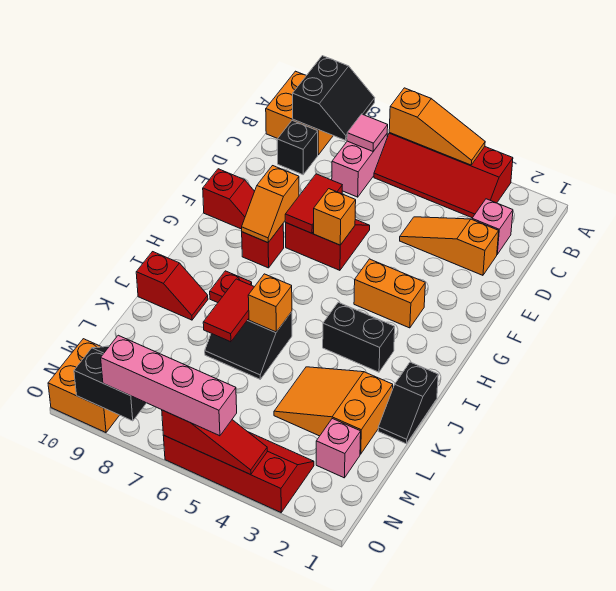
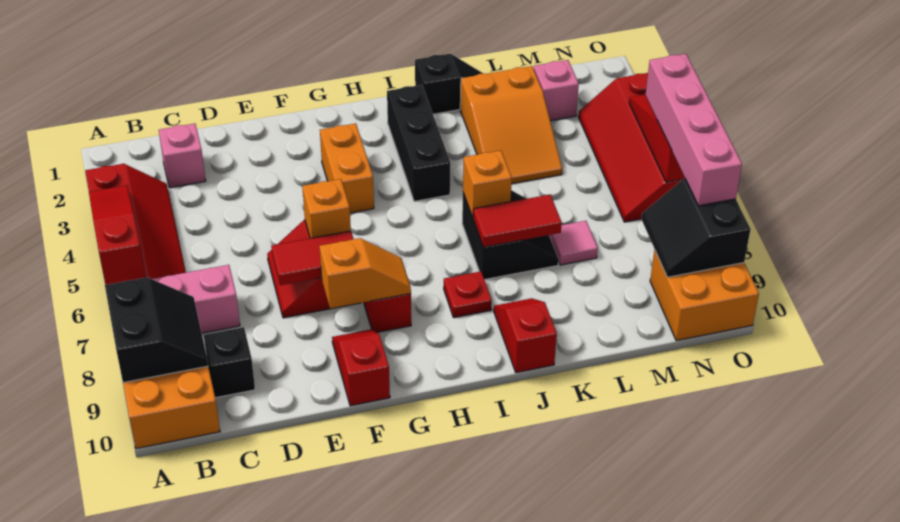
orange slope A4:A6 level 2 top 6 -> red slope A4:A6 level 2 top 6
black slope A8:B9 level 2 top 9 -> black slope A8:B9 level 2 top A
pink tile B7 level 2 -> pink tile L7 level 1
orange slope D2:D4 level 1 top 2 -> none
black brick I3:I4 level 1 -> black brick I2:I4 level 1

